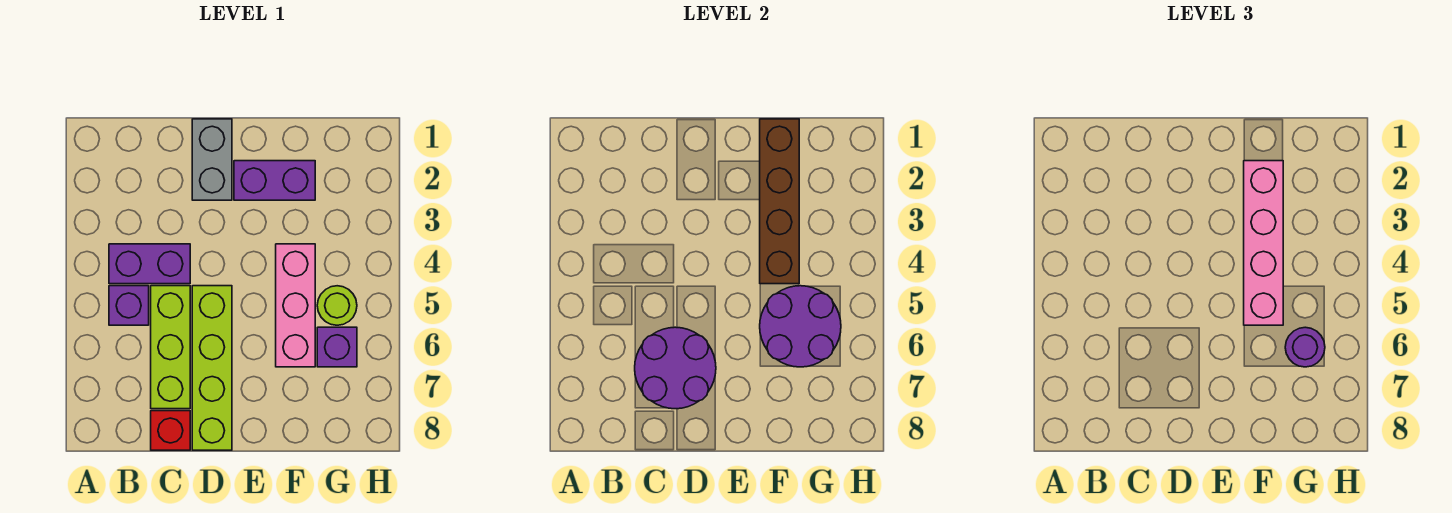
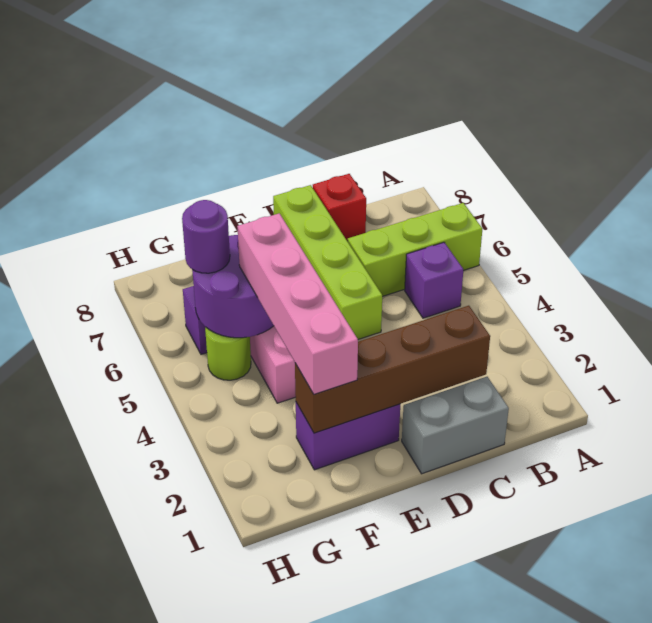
purple brick B4:C4 level 1 -> none
lime brick C5:C7 level 1 -> lime brick A6:C6 level 1
purple round brick C6:D7 level 2 -> none
grey brick D1:D2 level 1 -> grey brick C1:D1 level 1
brown brick F1:F4 level 2 -> brown brick C2:F2 level 2

